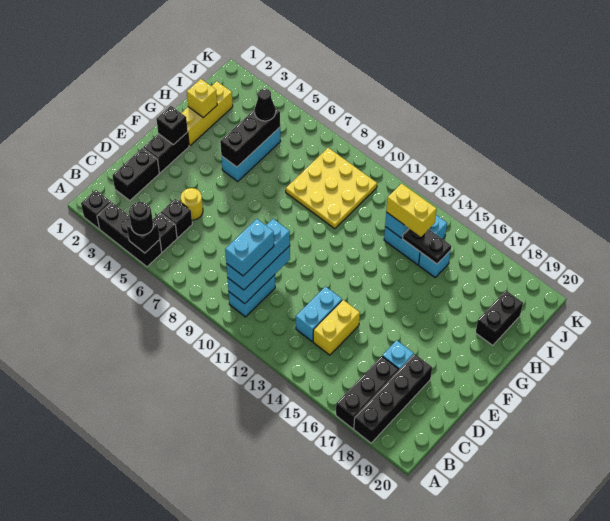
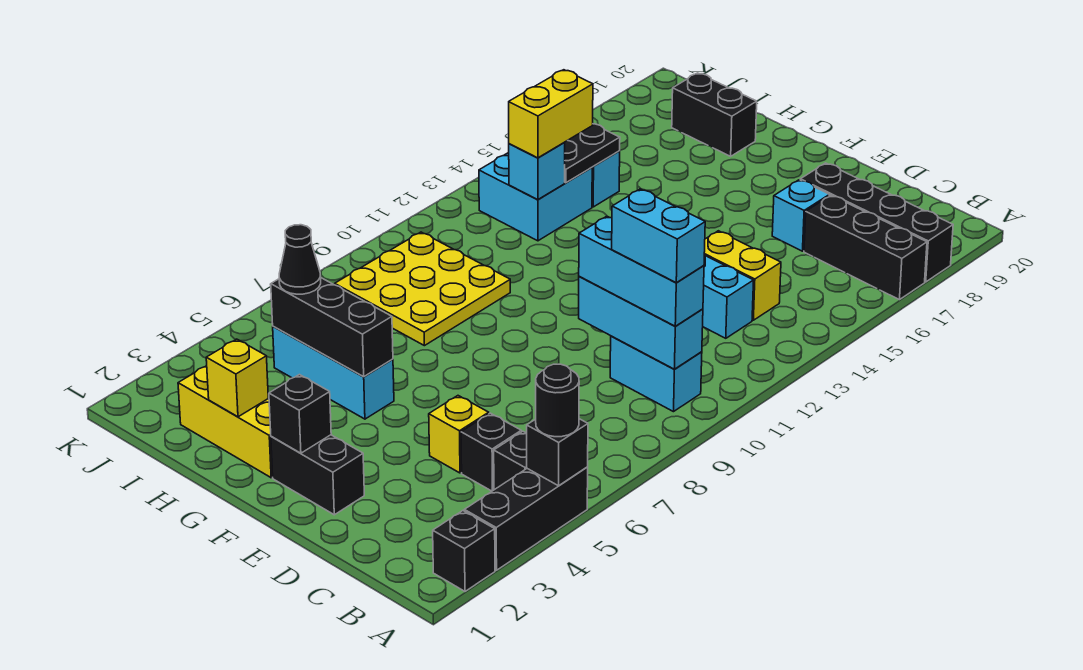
black brick C2:D2 level 1 -> none
yellow round brick D5 level 1 -> yellow brick D5 level 1

